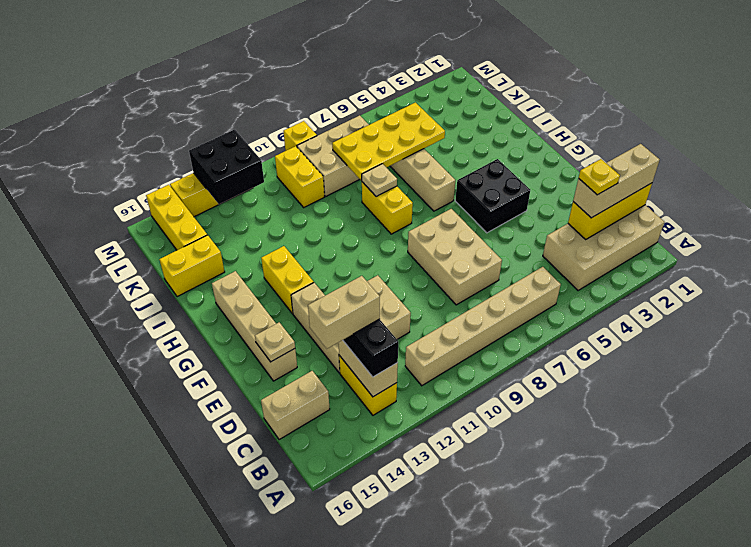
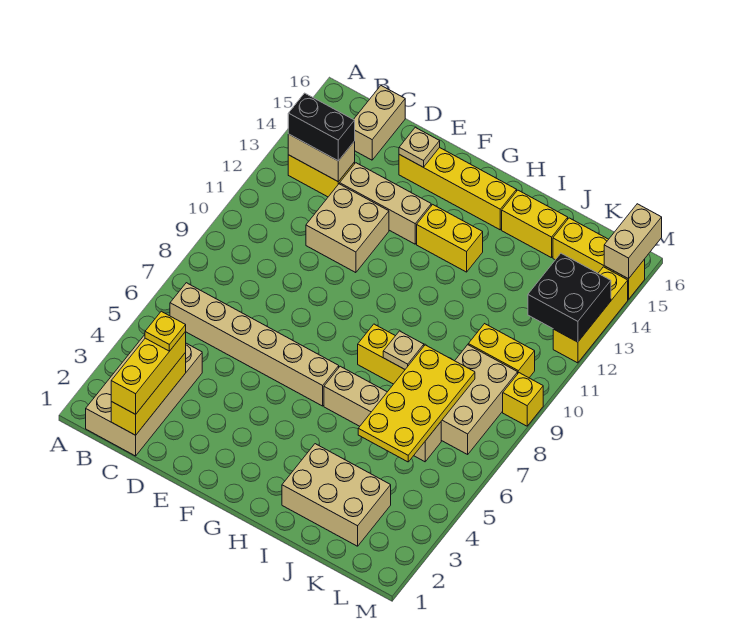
tan brick B6:B11 level 1 -> tan brick B6:G6 level 1
tan brick C1:C3 level 3 -> yellow brick C1:C3 level 3
tan brick C13:C14 level 4 -> tan brick M15:M16 level 2
tan brick D7:F8 level 1 -> tan brick I2:K3 level 1
tan brick E15:H15 level 1 -> yellow brick E15:H15 level 1
black brick F4:G5 level 1 -> none
yellow brick J15:J16 level 1 -> yellow brick I15:J15 level 1

